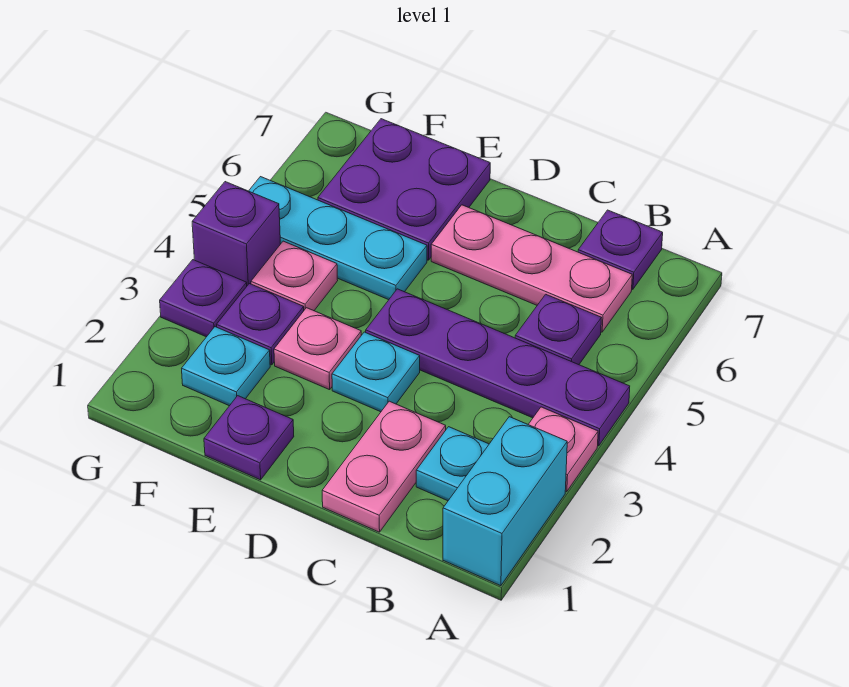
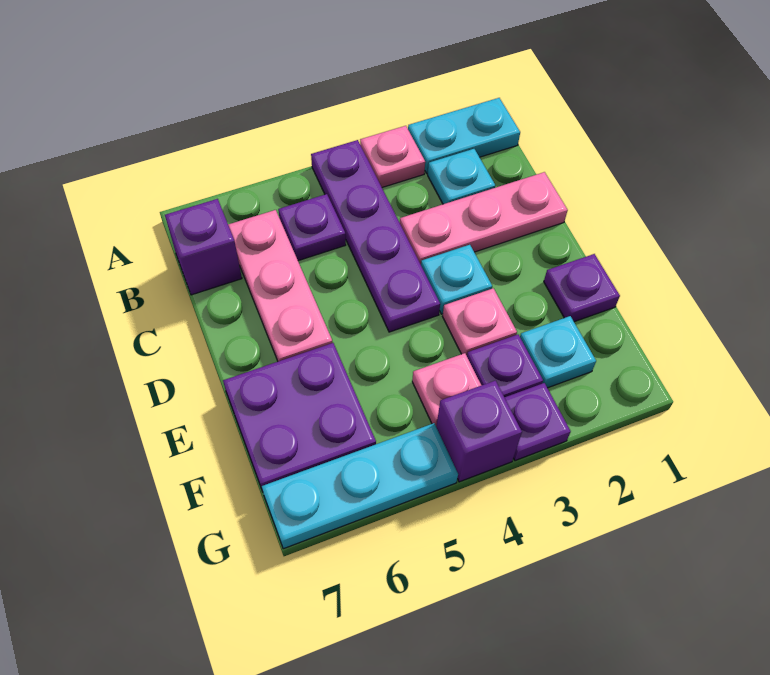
cyan brick A1:A2 level 1 -> cyan plate A1:A2 level 1
purple plate B7 level 1 -> purple brick B7 level 1
pink plate C1:C2 level 1 -> pink plate C1:C3 level 1
cyan plate E5:G5 level 1 -> cyan plate G5:G7 level 1

